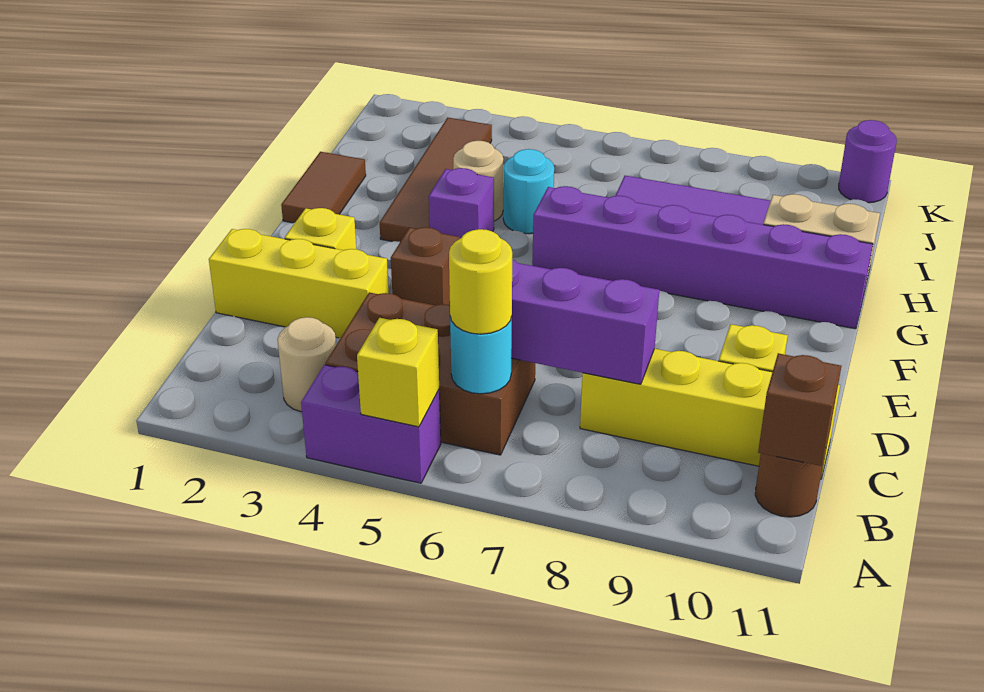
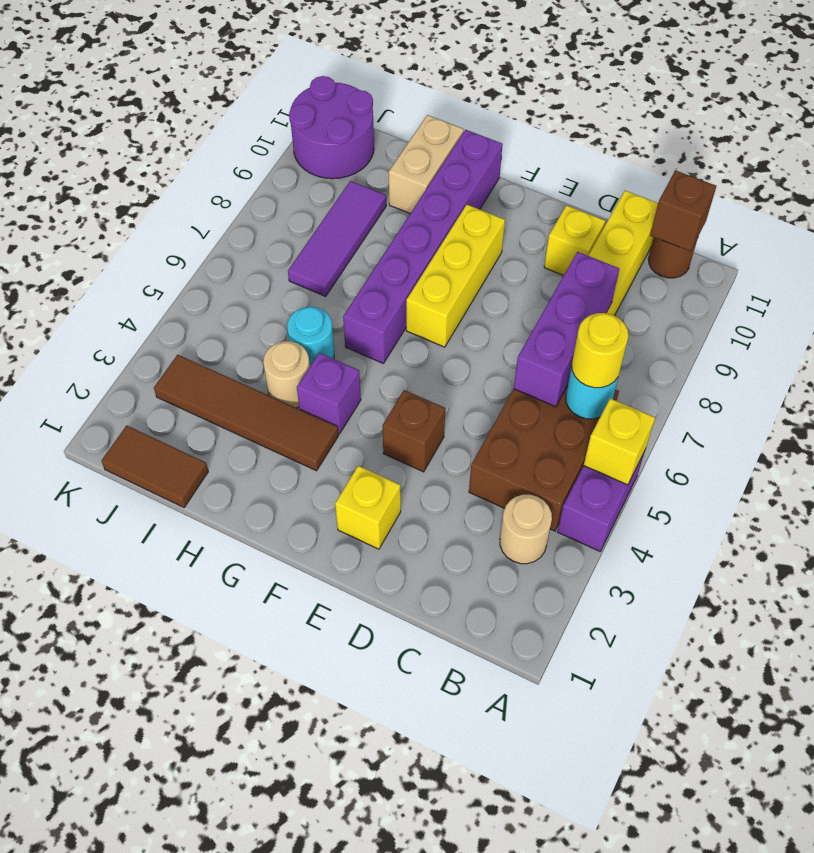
yellow brick D1:D3 level 1 -> yellow brick F7:F9 level 1
brown tile G1:H1 level 1 -> brown tile I1:J1 level 1
purple round brick K11 level 1 -> purple round brick J10:K11 level 1

